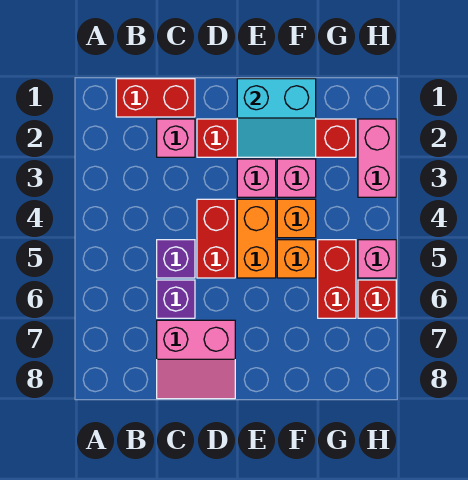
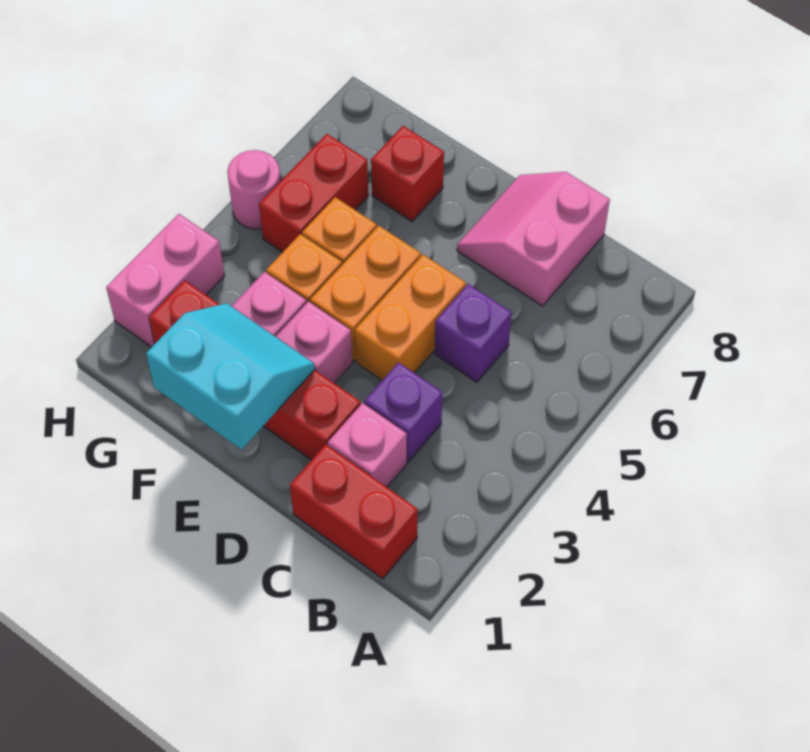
purple brick C6 level 1 -> purple brick C3 level 1
pink slope C7:D8 level 1 top 7 -> pink slope C7:D8 level 1 top C
red brick D4:D5 level 1 -> orange brick D4:D5 level 1
pink brick H5 level 1 -> pink round brick H5 level 1
red brick H6 level 1 -> red brick F7 level 1

